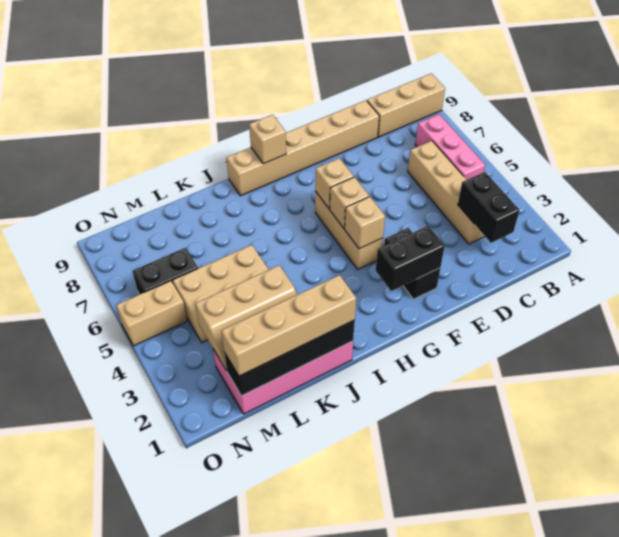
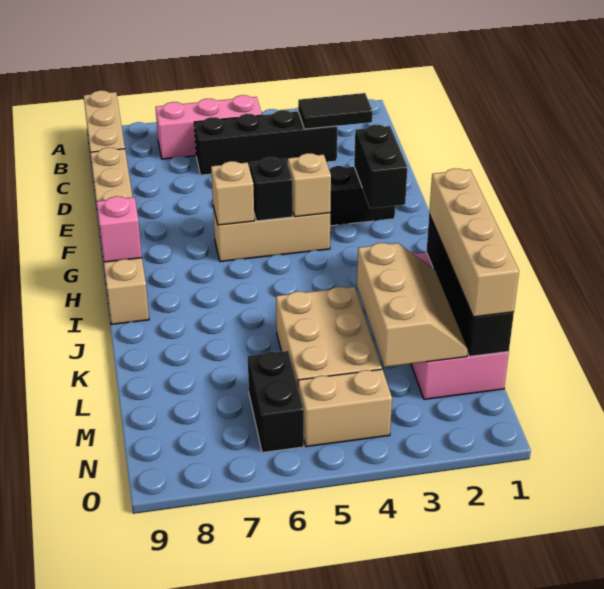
black brick C2:C3 level 2 -> black tile C2:C3 level 2
tan brick C3:C6 level 1 -> black brick C3:C6 level 1
tan brick G5 level 2 -> black brick G5 level 2
tan brick H9 level 2 -> pink brick H9 level 2
tan brick N5:O5 level 1 -> tan brick N4:N5 level 1

